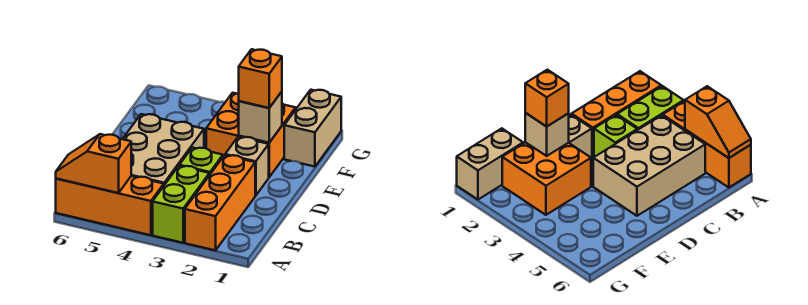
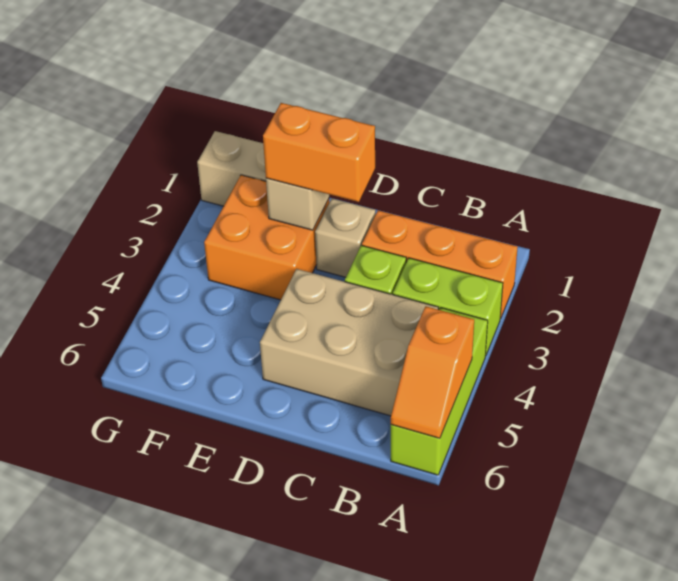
orange brick A4:A6 level 1 -> lime brick A4:A6 level 1
orange brick E2 level 3 -> orange brick D2:E2 level 3

